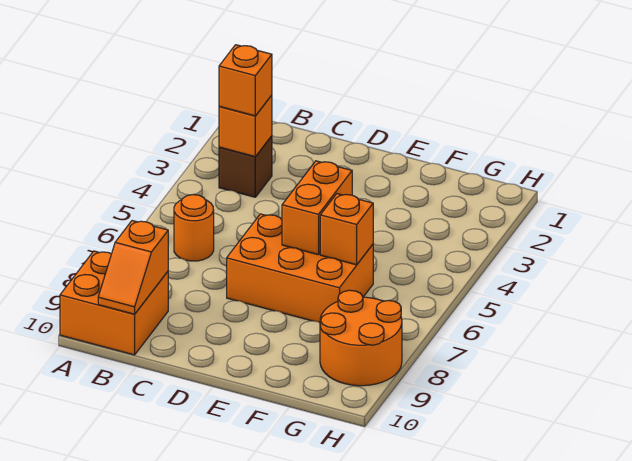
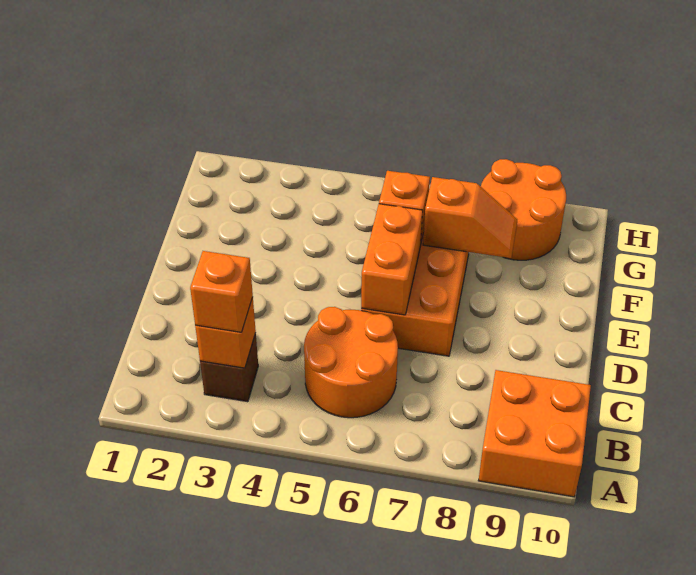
orange round brick B6 level 1 -> orange round brick B5:C6 level 1
orange slope B9:B10 level 2 top 9 -> orange slope F7:F8 level 2 top 7
orange brick E5:E6 level 2 -> orange brick D6:E6 level 2

